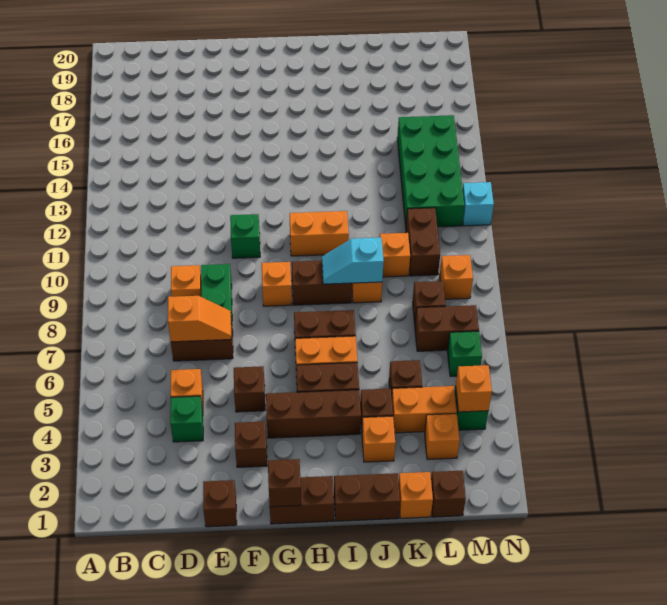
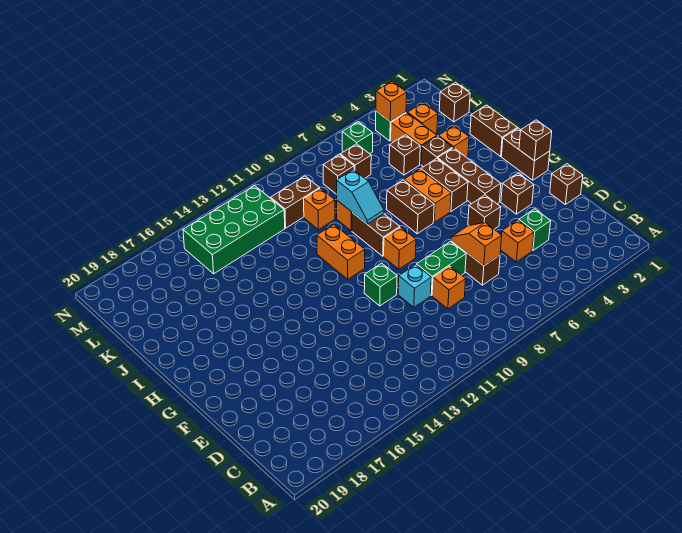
orange brick K1 level 1 -> none
brown brick L7:M7 level 1 -> brown brick L7 level 1
orange brick M9 level 1 -> none
cyan brick N12 level 1 -> cyan brick E10 level 1

